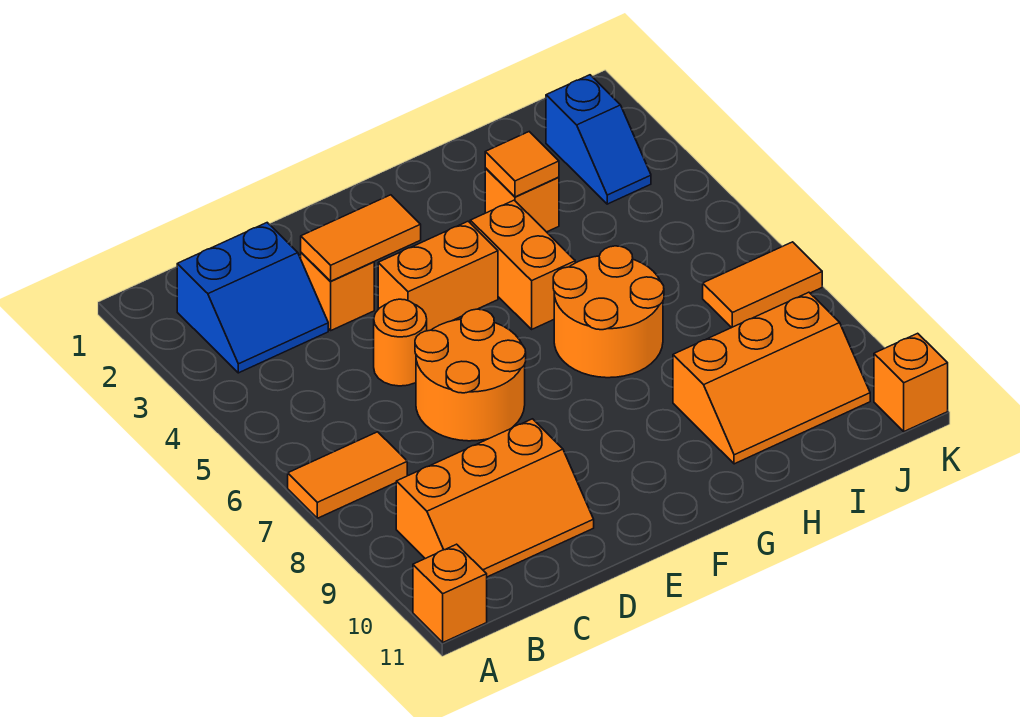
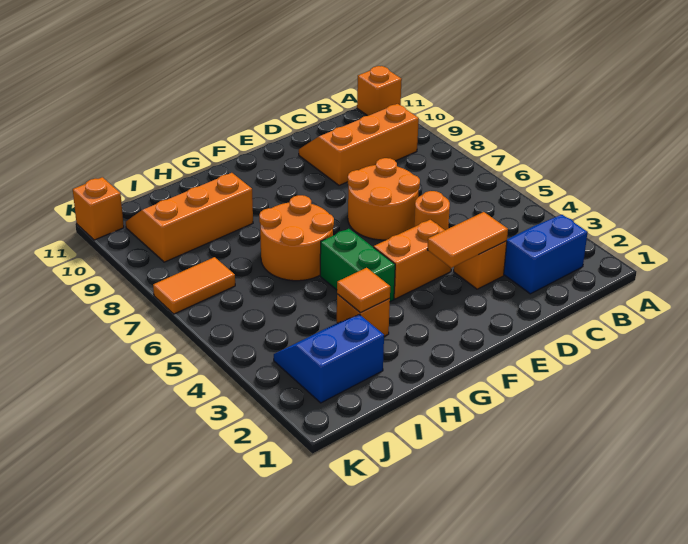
orange tile A7:B7 level 1 -> none
orange brick G4:G5 level 1 -> green brick G4:G5 level 1
blue slope J2:J3 level 1 top 2 -> blue slope I2:J3 level 1 top 2

